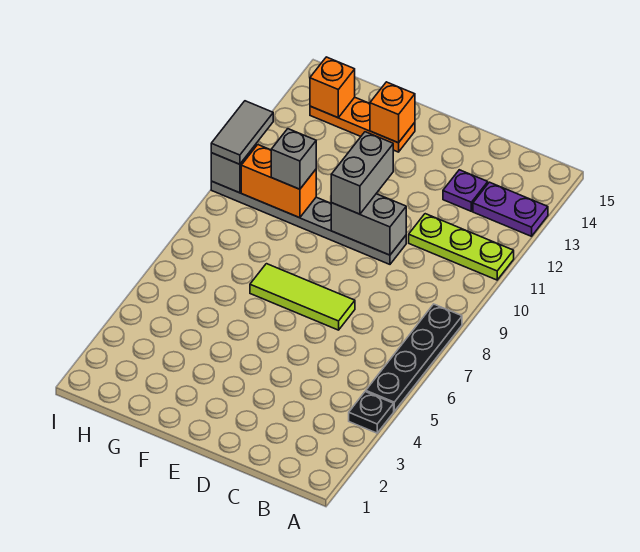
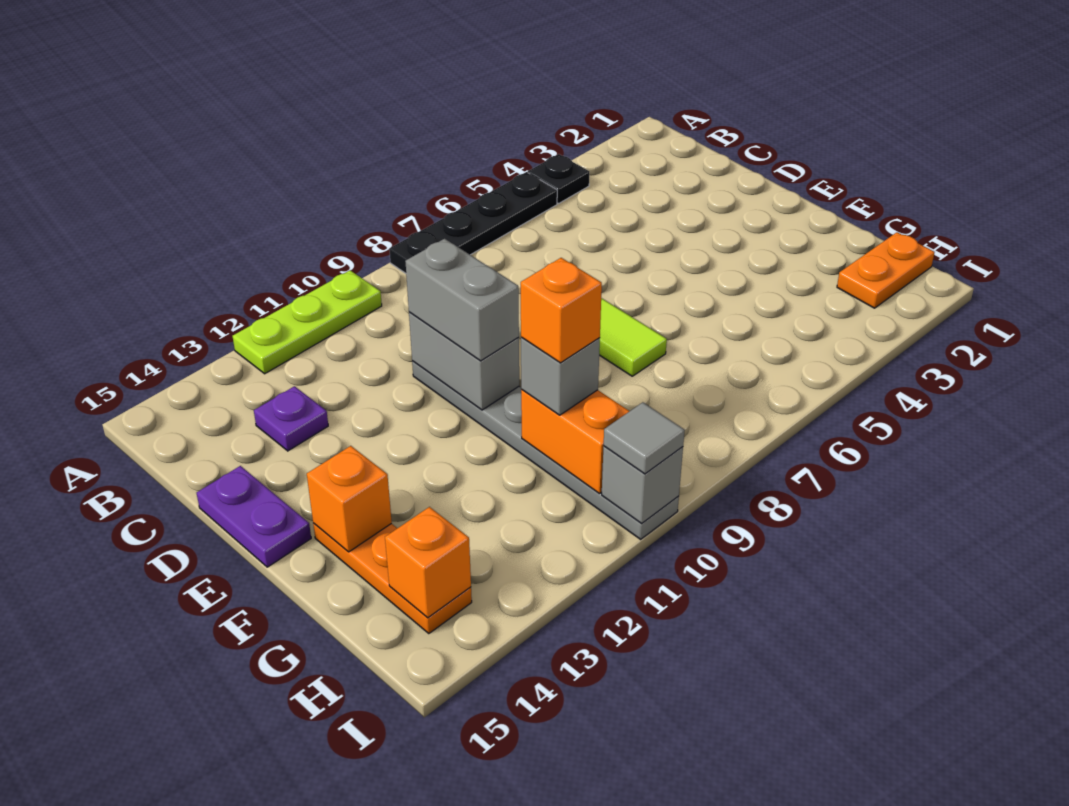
lime plate A11:C11 level 1 -> lime plate A10:A12 level 1
purple plate A13:B13 level 1 -> purple plate D15:E15 level 1
grey brick E10:E11 level 3 -> grey brick D10:E10 level 3
none -> orange brick G10 level 4
none -> orange plate H1:H2 level 1
grey tile I10:I11 level 3 -> grey tile I10 level 3

